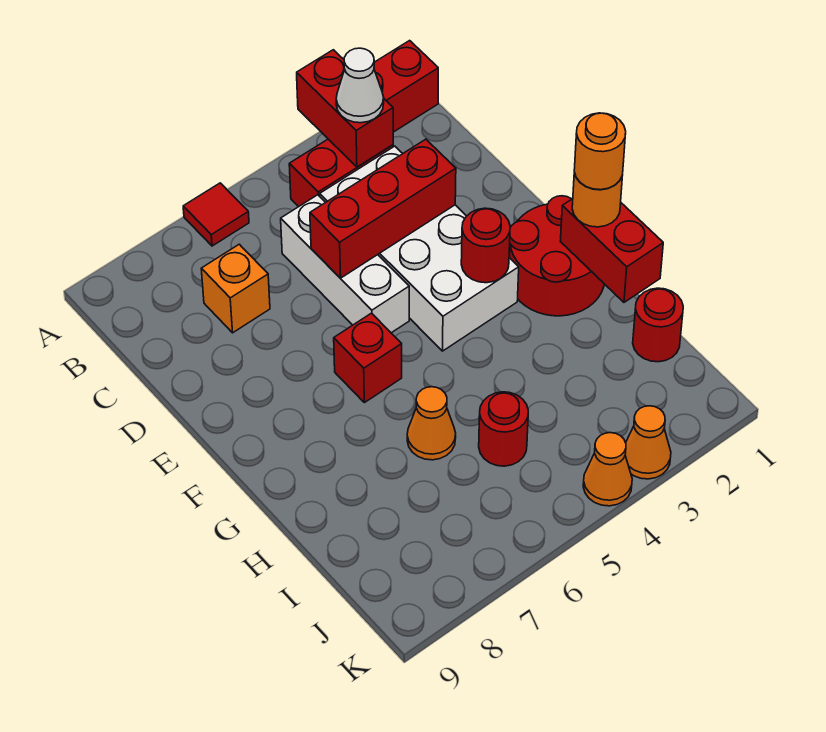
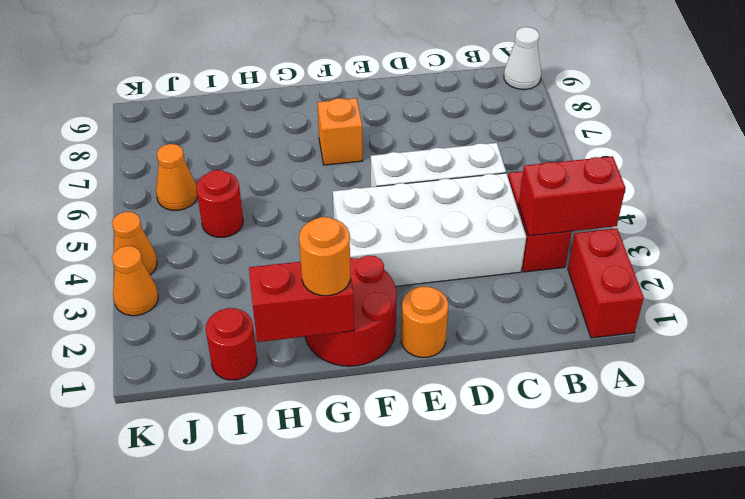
red tile A6 level 1 -> none
white cone B3 level 3 -> white cone A9 level 1
orange brick C7 level 1 -> orange brick F7 level 1
red brick D3:D5 level 2 -> none
red round brick F3 level 2 -> none
red brick F6 level 1 -> none
orange round brick G1 level 4 -> orange round brick E1 level 1
orange cone H6 level 1 -> orange cone J6 level 1

